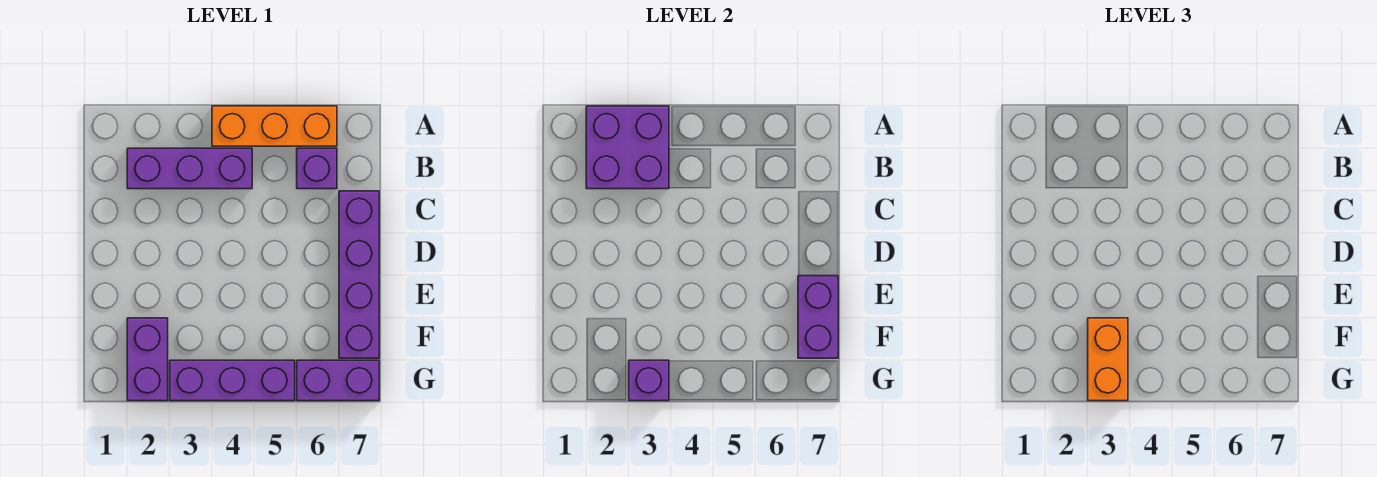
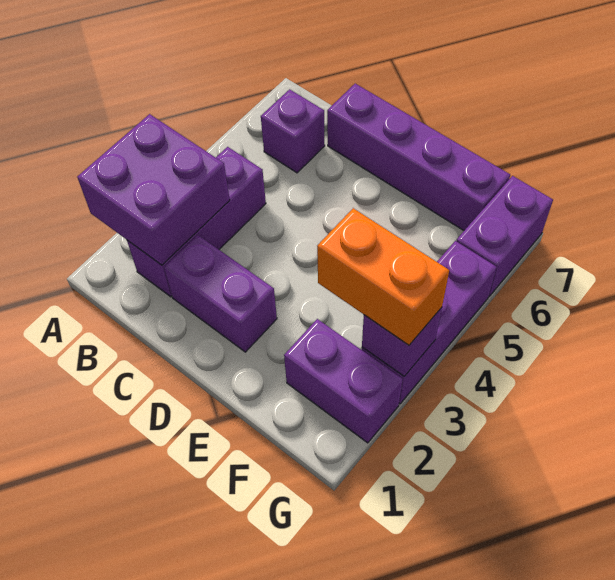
orange brick A4:A6 level 1 -> none
purple brick E7:F7 level 2 -> purple brick C2:D2 level 1

